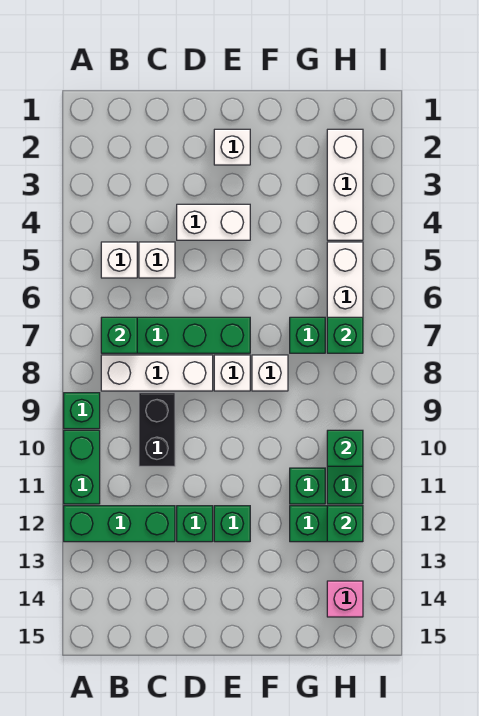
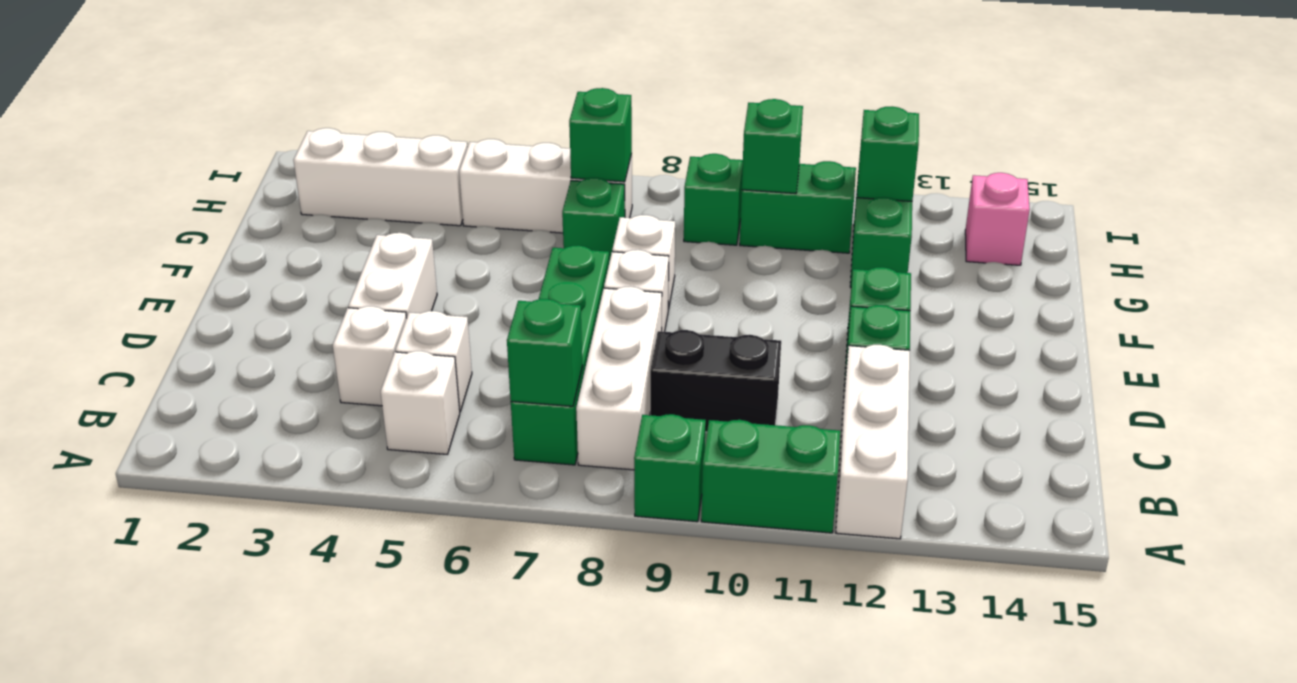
green brick A12:C12 level 1 -> white brick A12:C12 level 1
white brick E2 level 1 -> white brick C4 level 1
green brick G11 level 1 -> green brick H9 level 1

